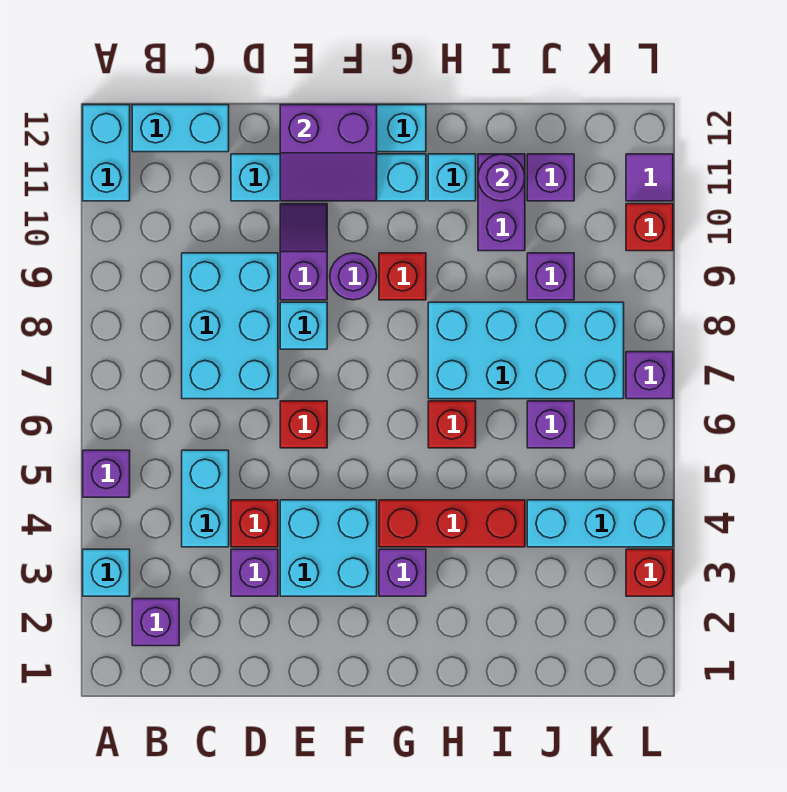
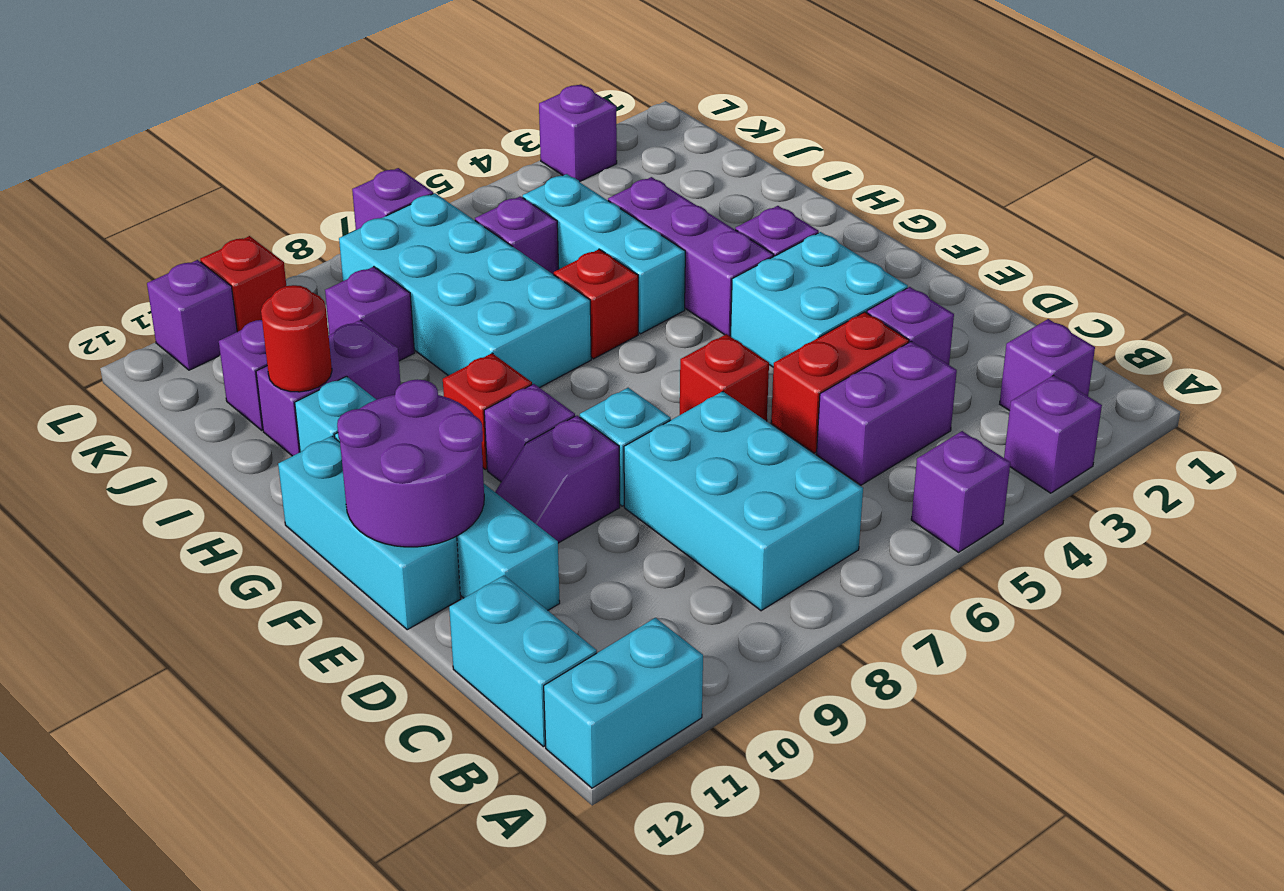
cyan brick A3 level 1 -> purple brick A3 level 1
cyan brick C4:C5 level 1 -> purple brick C4:C5 level 1
cyan brick C7:D9 level 1 -> cyan brick B7:D8 level 1
red brick D4 level 1 -> red brick D4:D5 level 1
purple slope E11:F12 level 2 top 12 -> purple round brick E11:F12 level 2
purple round brick F9 level 1 -> purple brick F9 level 1
red brick G4:I4 level 1 -> purple brick G4:I4 level 1
purple round brick I11 level 2 -> red round brick I11 level 2
cyan brick J4:L4 level 1 -> cyan brick H5:J5 level 1
red brick L3 level 1 -> purple brick L3 level 1
purple tile L11 level 1 -> purple brick L11 level 1

